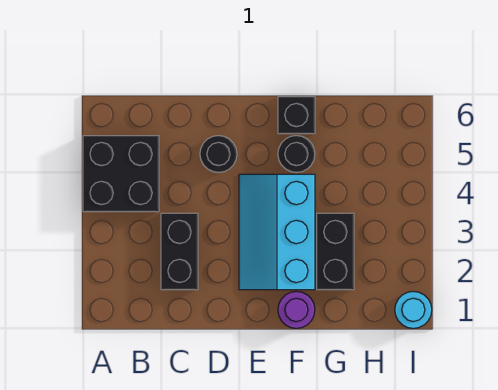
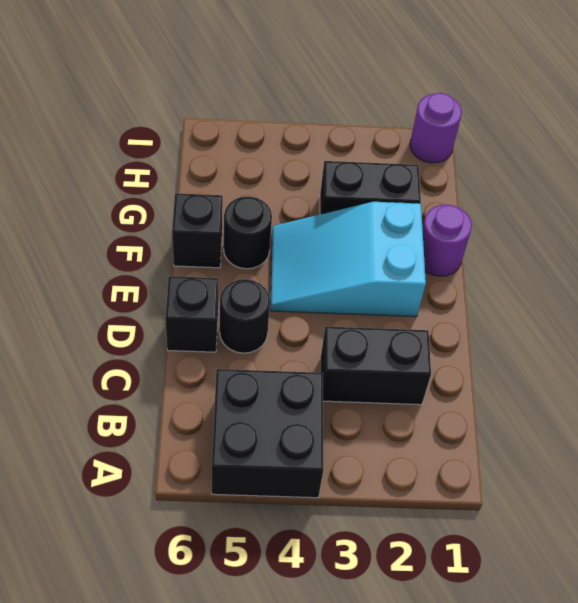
none -> black brick D6 level 1
cyan slope E2:F4 level 1 top F -> cyan slope E2:F4 level 1 top 2
cyan round brick I1 level 1 -> purple round brick I1 level 1

